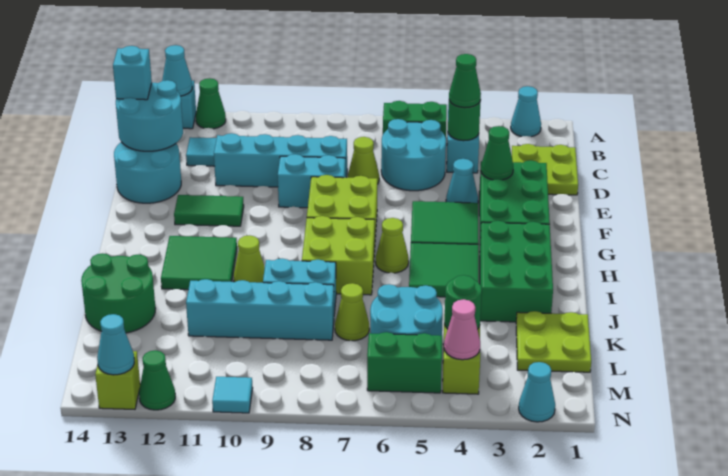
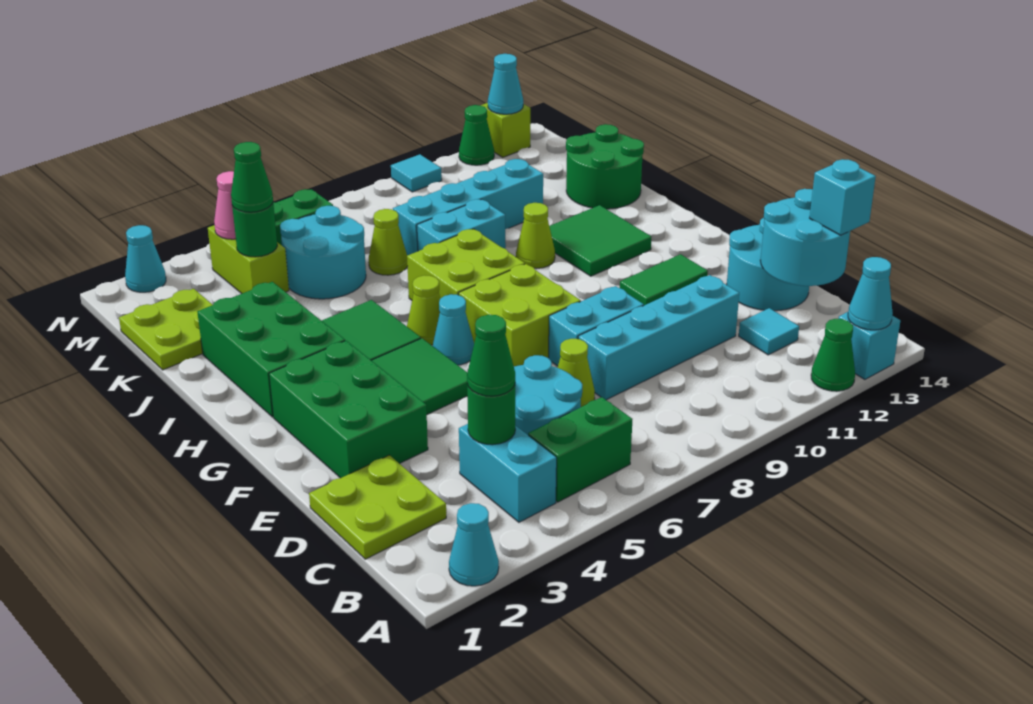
green cone E3 level 2 -> green cone L4 level 3
cyan cone E4 level 1 -> cyan cone G6 level 1

